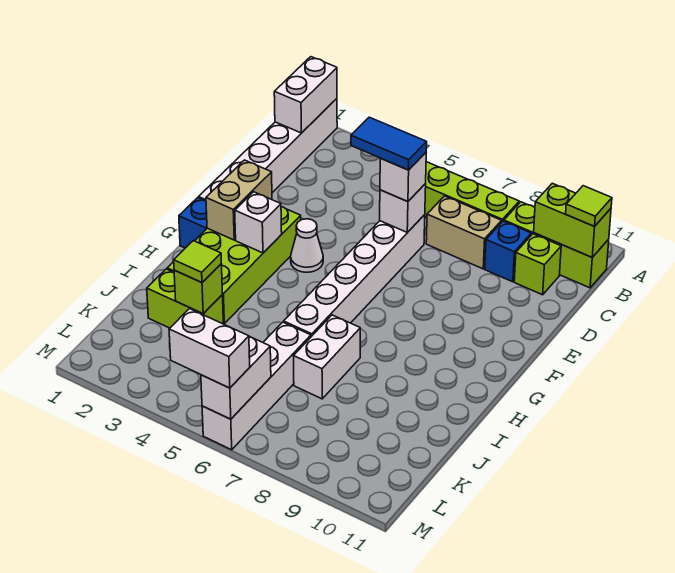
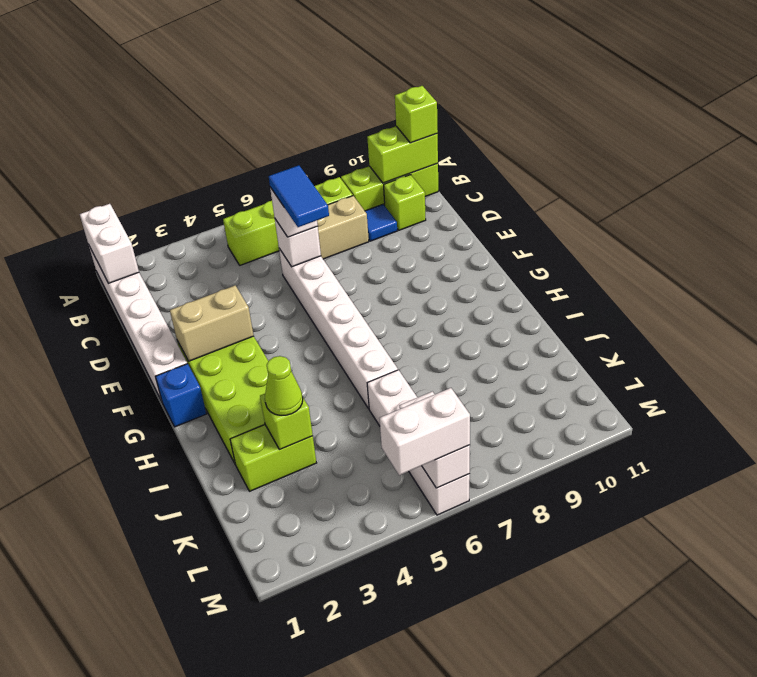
lime tile B11 level 3 -> lime brick B11 level 3
blue brick C9 level 1 -> blue tile C9 level 1
blue tile D5:D6 level 4 -> blue tile D6:E6 level 4
tan brick F2:G2 level 2 -> tan brick F2:F3 level 2
white cone F4 level 1 -> none
white brick G3 level 2 -> none
white brick I7:J7 level 1 -> none
lime tile J3 level 3 -> lime cone J3 level 3

